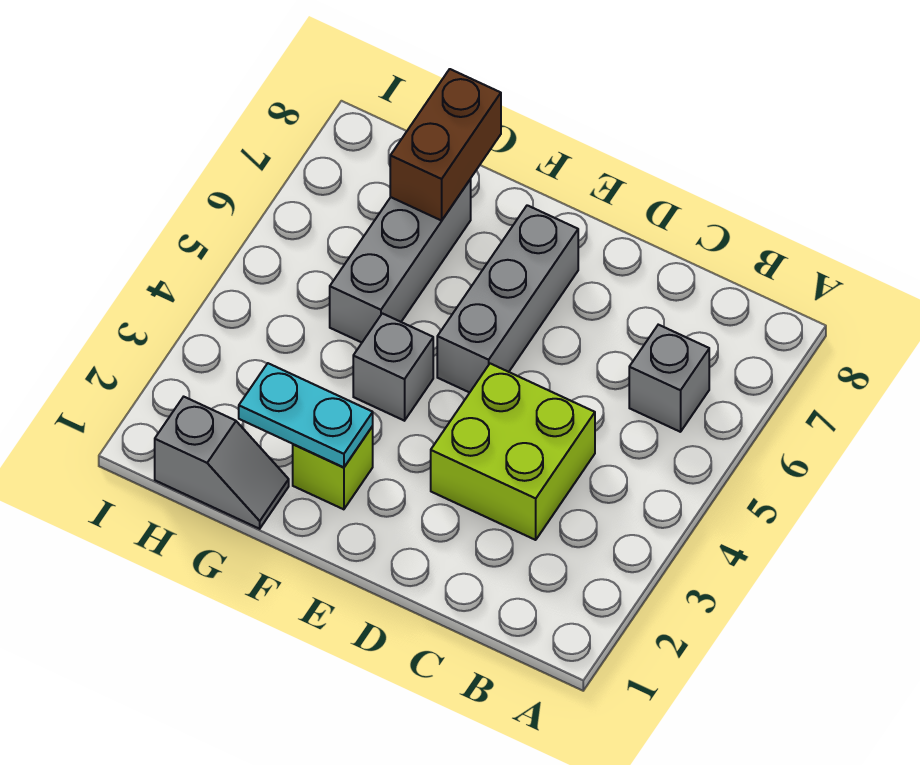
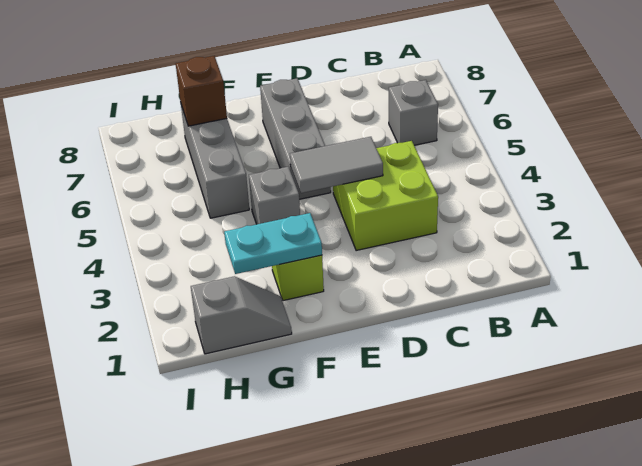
none -> grey tile D4:E4 level 2
brown brick G7:G8 level 2 -> brown brick G7 level 2

